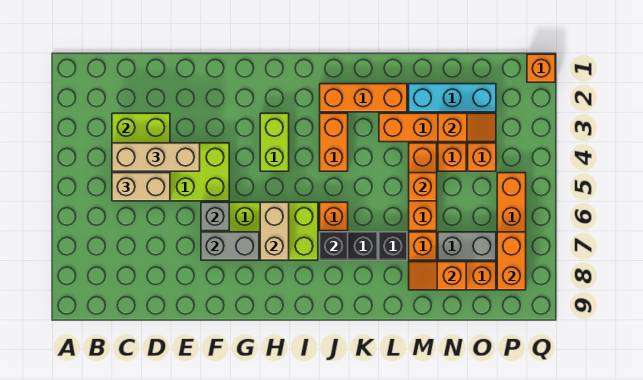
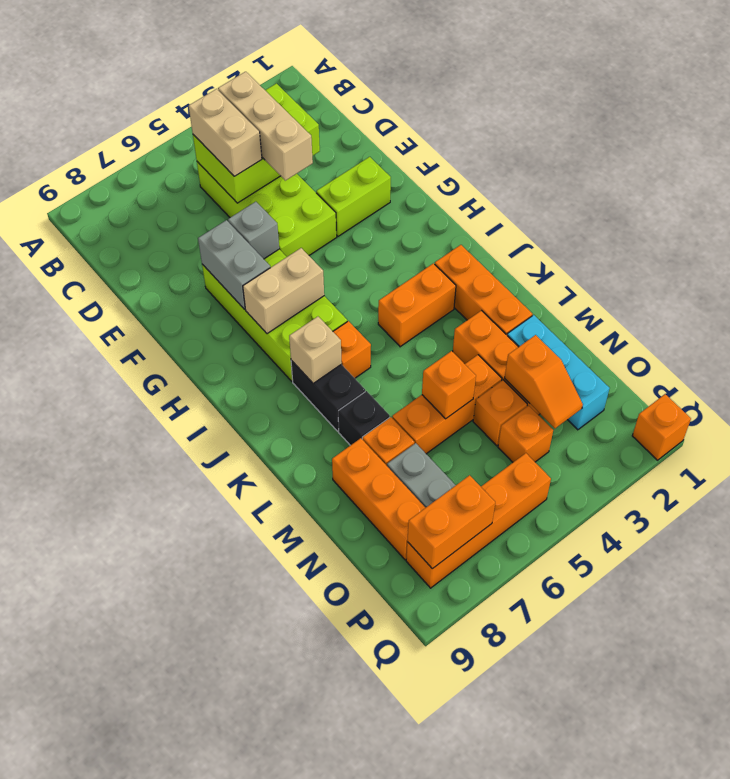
lime brick H3:H4 level 1 -> lime brick F2:F3 level 1
black brick J7 level 2 -> tan brick J7 level 2
orange slope M8:N8 level 2 top N -> none

